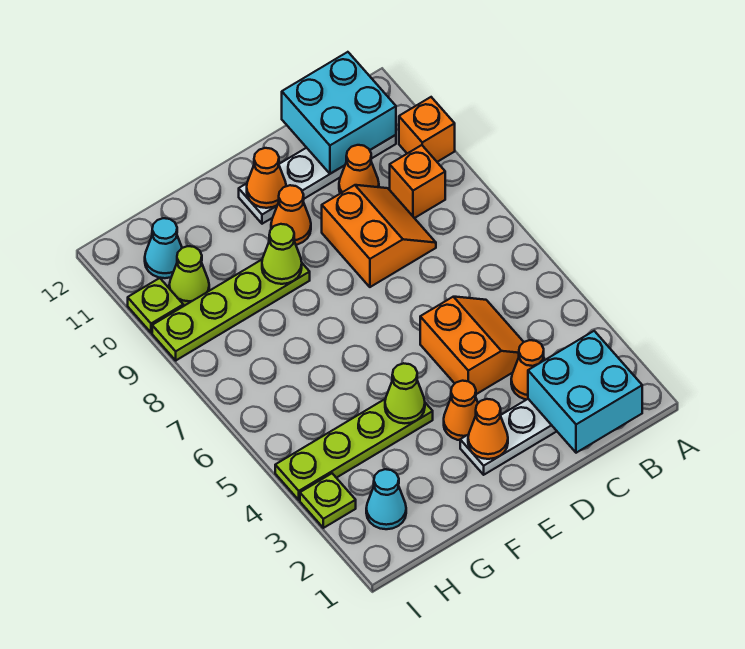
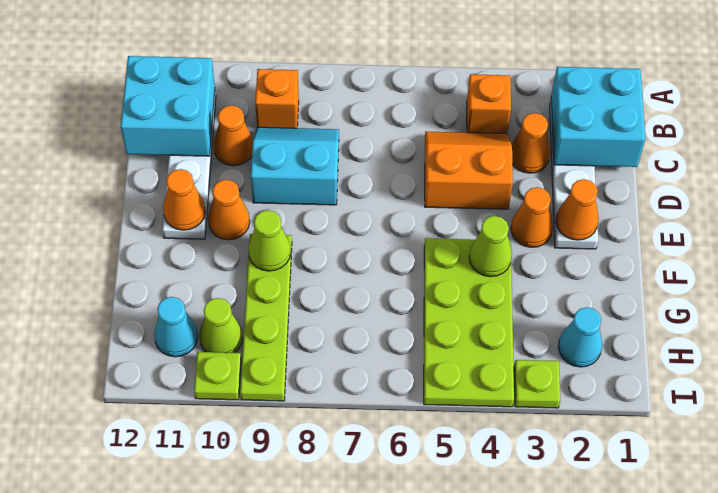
orange brick A10 level 1 -> orange brick B4 level 1
orange slope C8:D9 level 1 top D -> cyan slope C8:D9 level 1 top D
lime plate F4:I4 level 1 -> lime plate F4:I5 level 1

